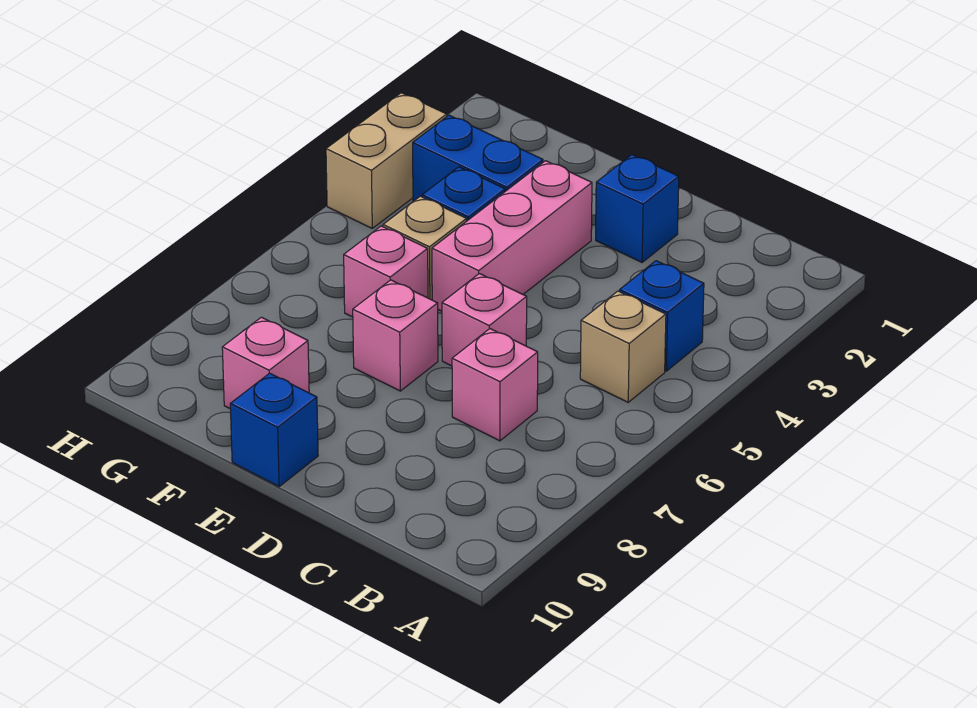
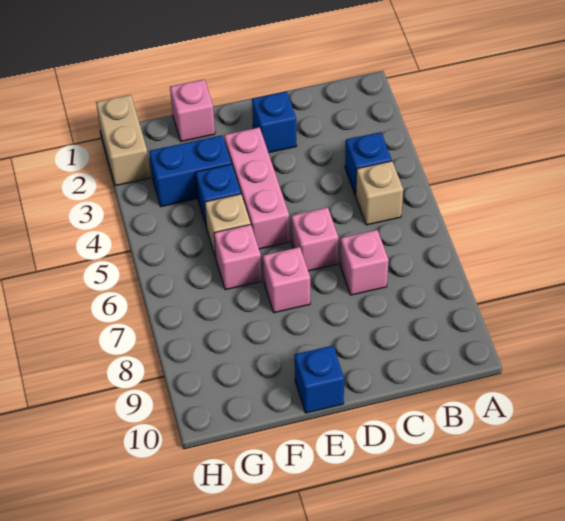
pink brick F9 level 1 -> pink brick F1 level 1
tan brick H3:H4 level 1 -> tan brick H1:H2 level 1

